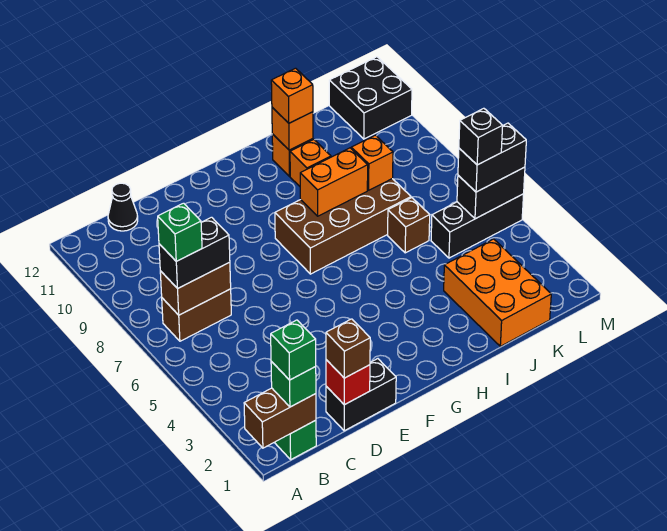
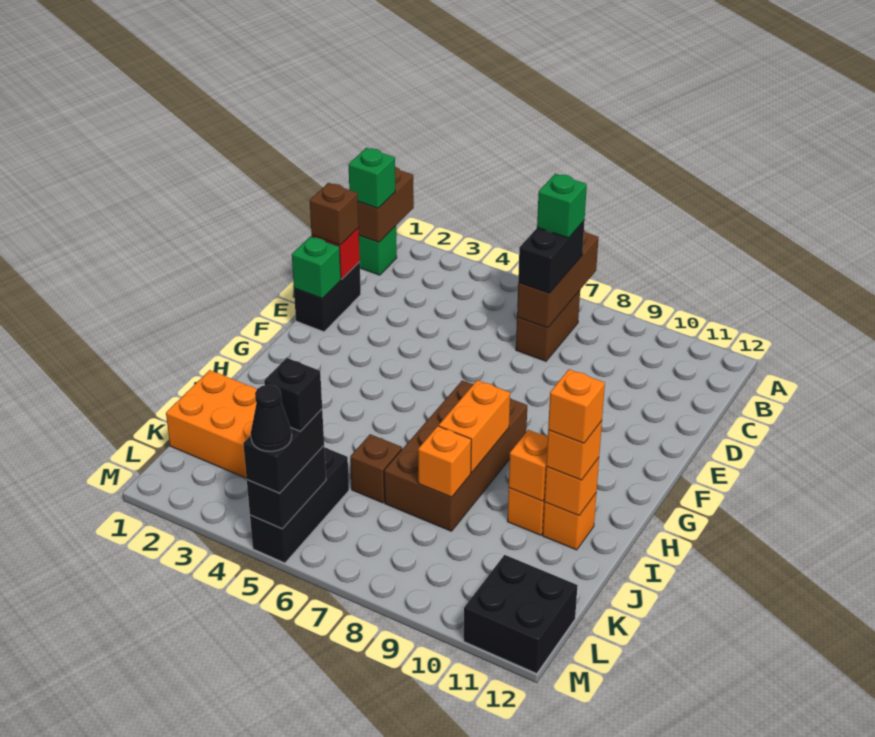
green brick B1 level 4 -> green brick E1 level 2
brown brick B7:C7 level 2 -> brown brick A7:C7 level 2
black cone C12 level 1 -> black cone M5 level 4
none -> orange brick I10 level 2
none -> orange brick I11 level 4

